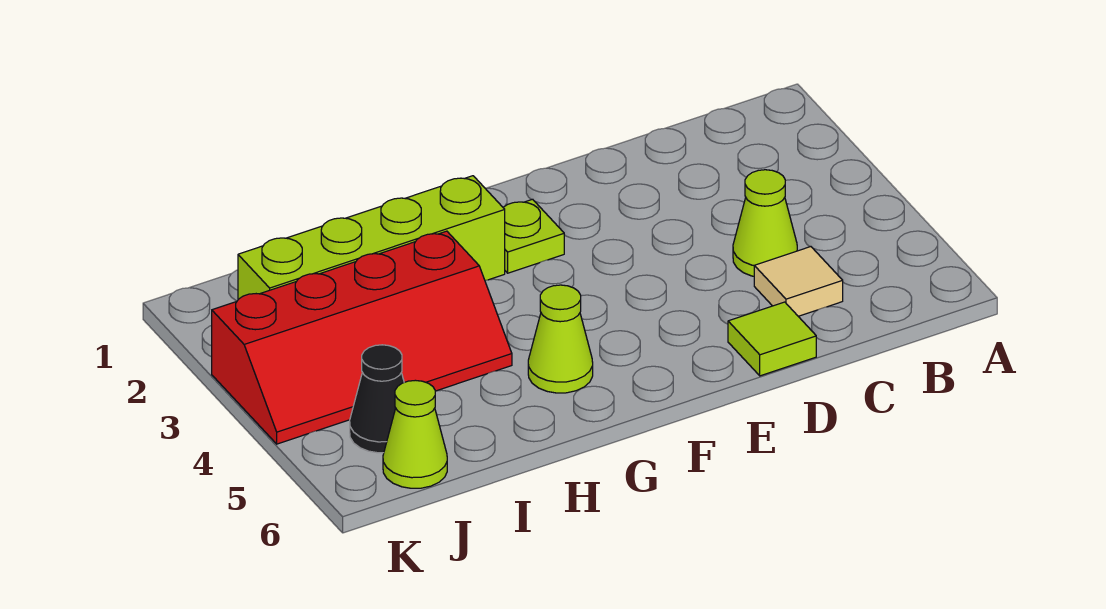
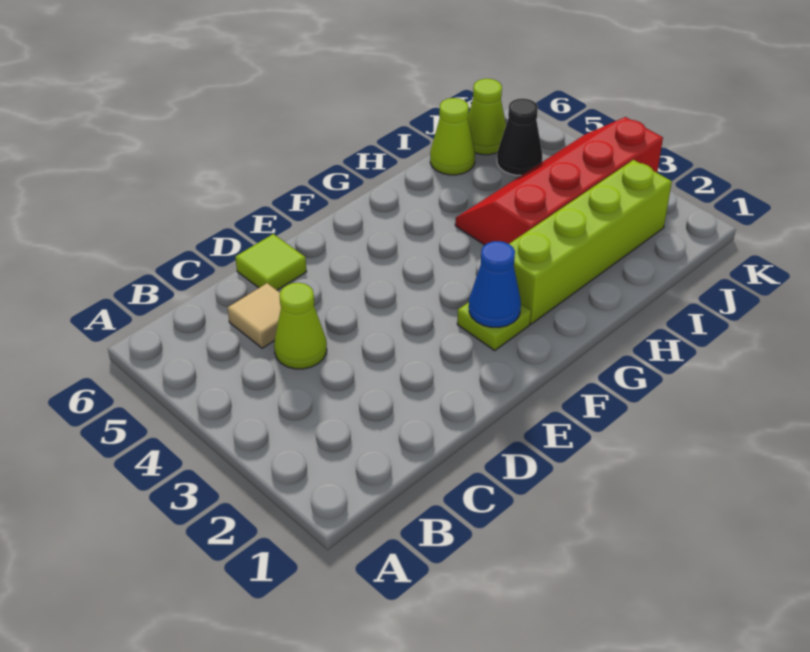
none -> blue cone F2 level 2
lime cone G5 level 1 -> lime cone I6 level 1

